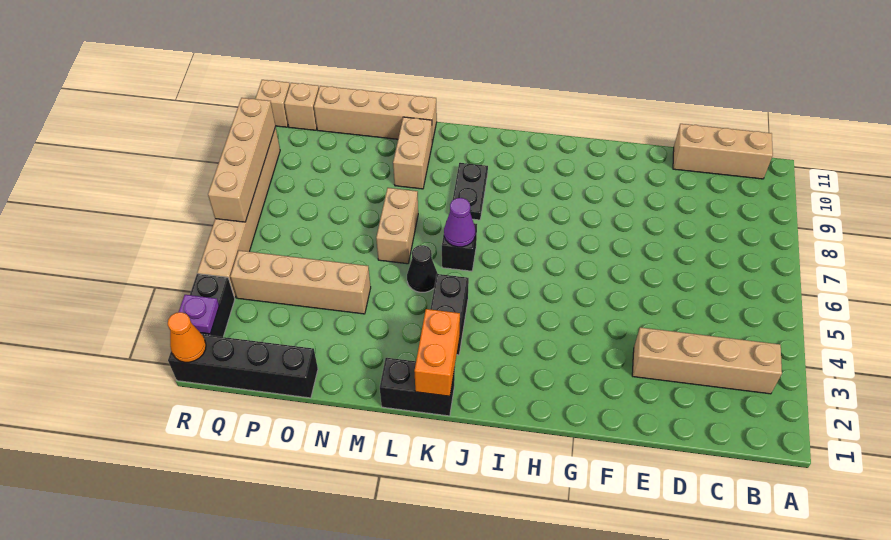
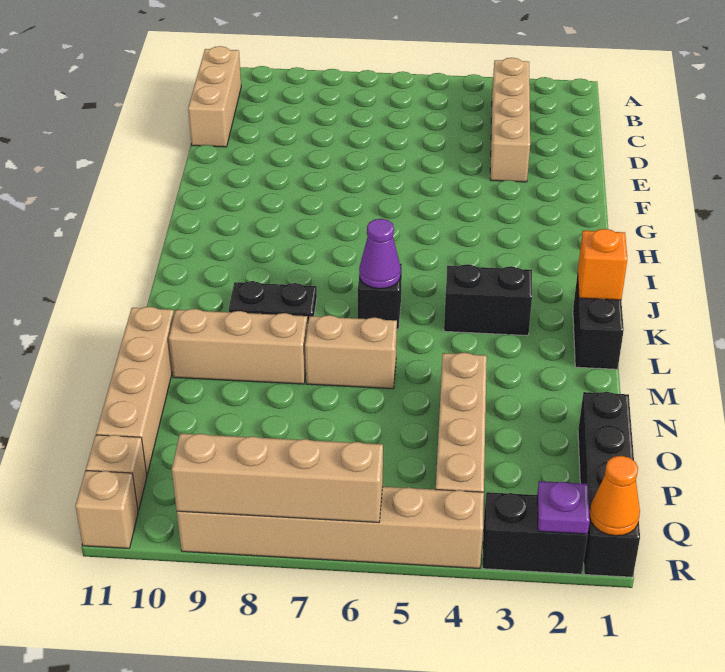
orange brick K1:K2 level 2 -> orange brick K1 level 2
black cone L5 level 1 -> none
tan brick M9:M10 level 1 -> tan brick M8:M10 level 1

